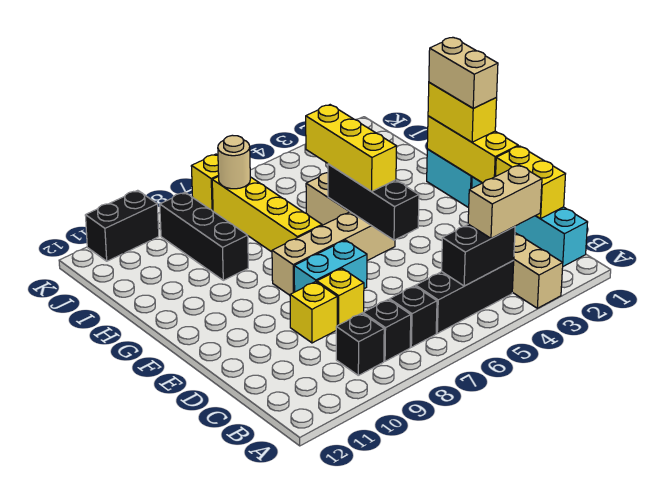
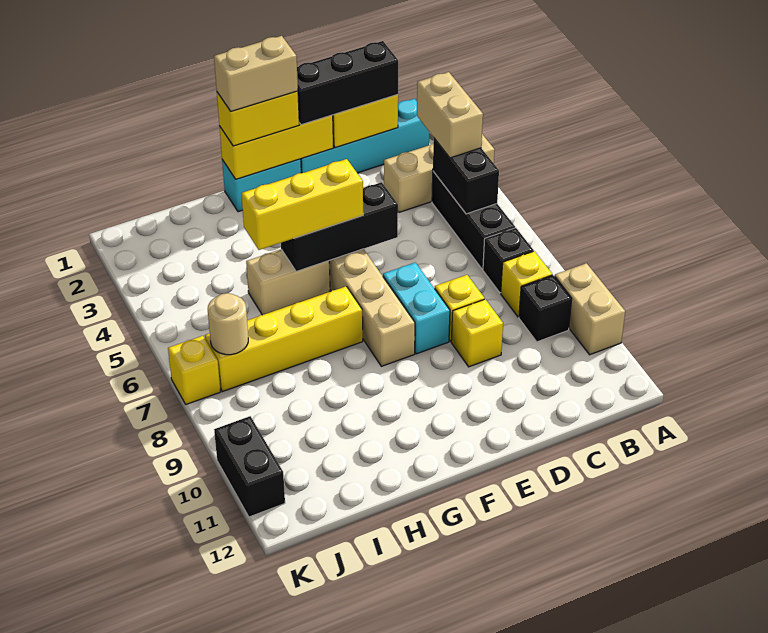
none -> tan brick A9:A10 level 1
black brick B8 level 1 -> yellow brick B8 level 1
black brick H9:J9 level 1 -> black brick C1:E1 level 3

